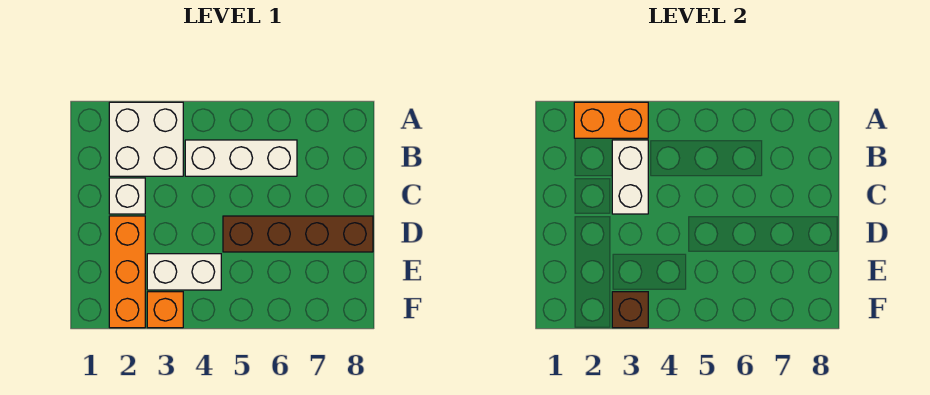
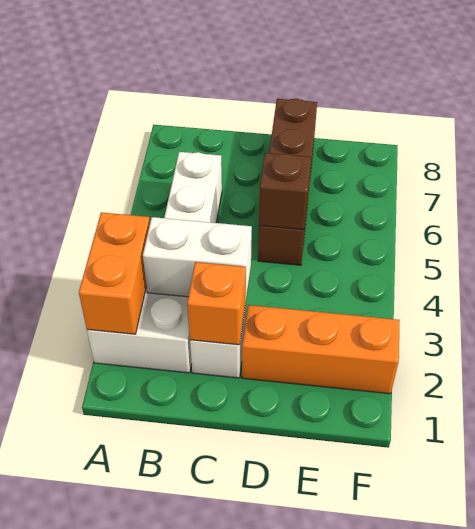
white brick E3:E4 level 1 -> none
orange brick F3 level 1 -> orange brick C2 level 2
brown brick F3 level 2 -> brown brick D5 level 2

